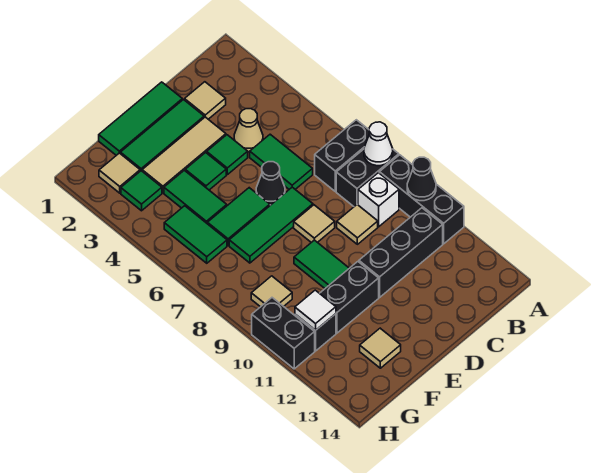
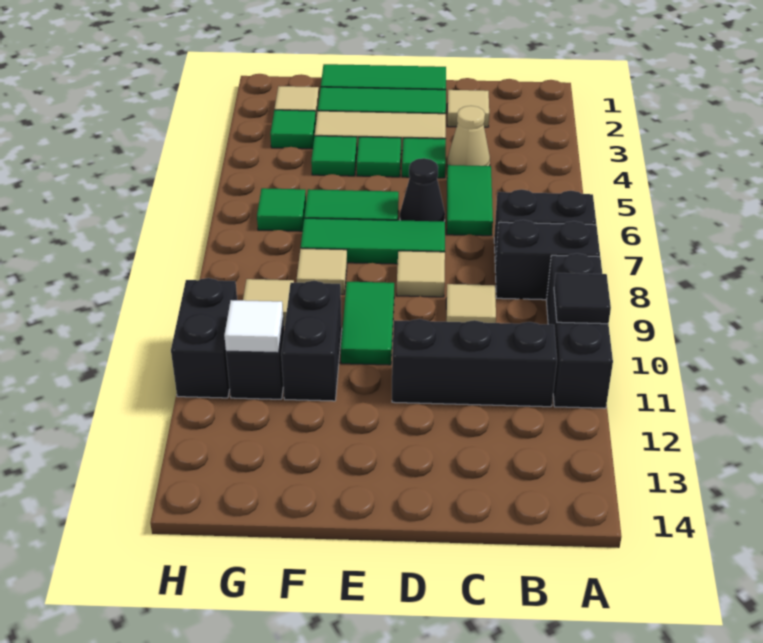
white cone A8 level 2 -> none
black cone A10 level 2 -> black tile A10 level 2
white brick B9 level 1 -> none
black brick E11:F11 level 1 -> black brick F10:F11 level 1
green tile F4:F5 level 1 -> green tile F4 level 1
tan tile F13 level 1 -> tan tile F8 level 1
green tile G5:G6 level 1 -> green tile G6 level 1

